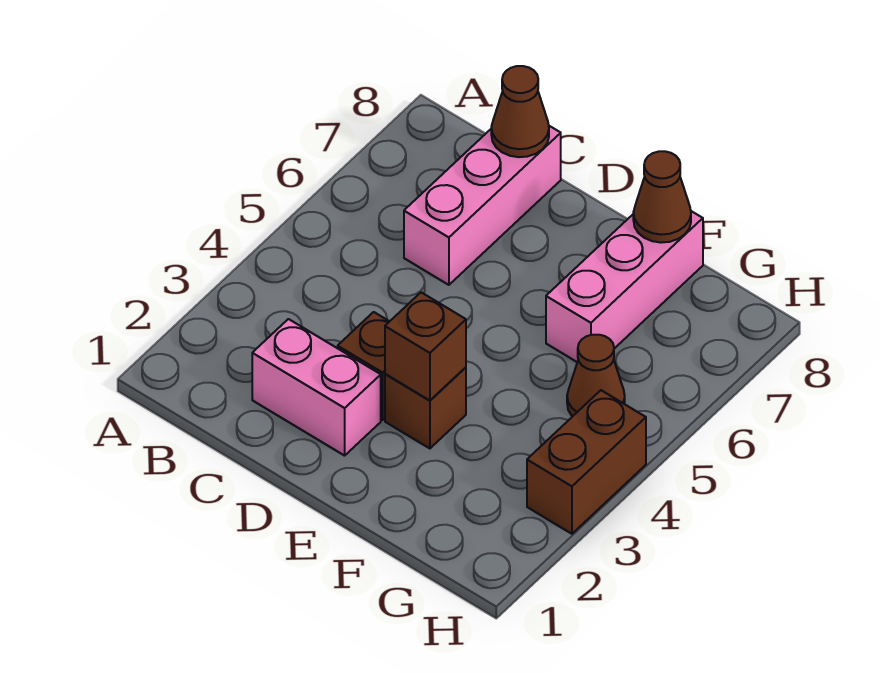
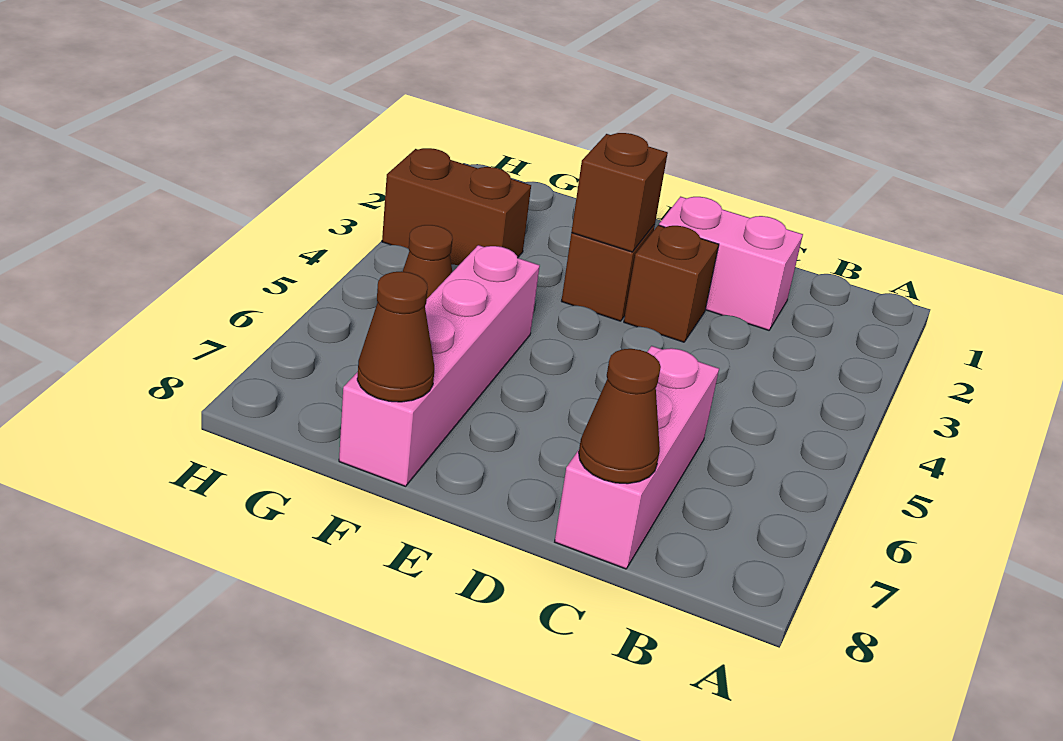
pink brick F6:F8 level 1 -> pink brick F5:F8 level 1
brown brick H3:H4 level 1 -> brown brick G3:H3 level 1

